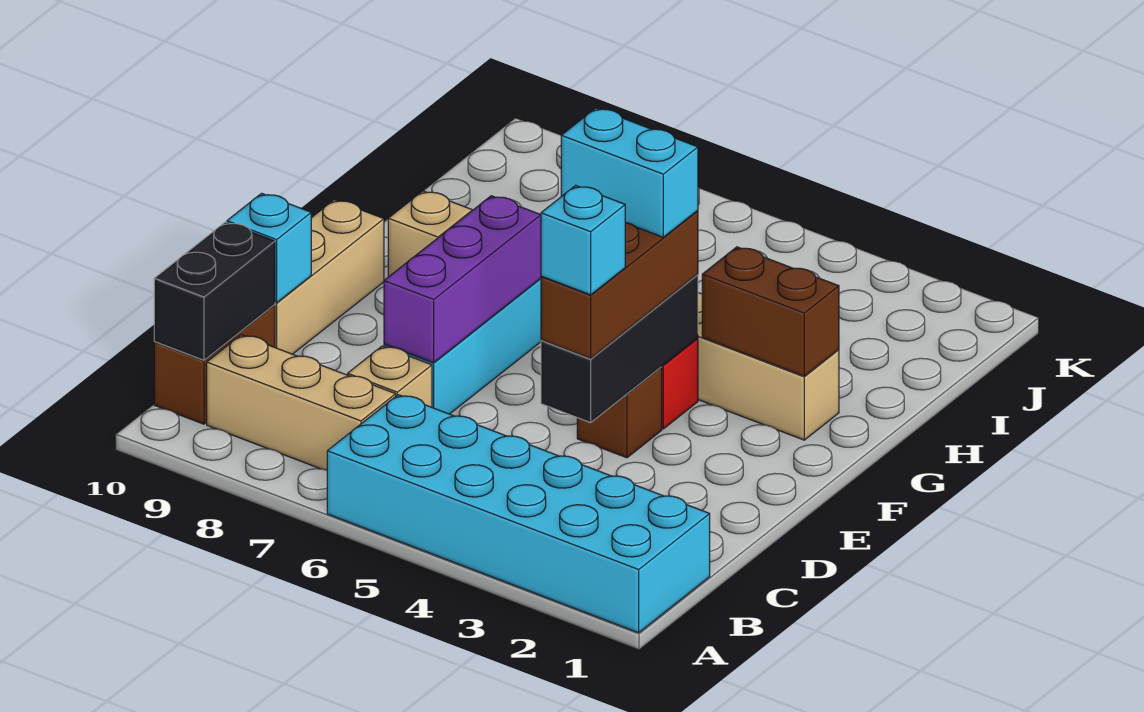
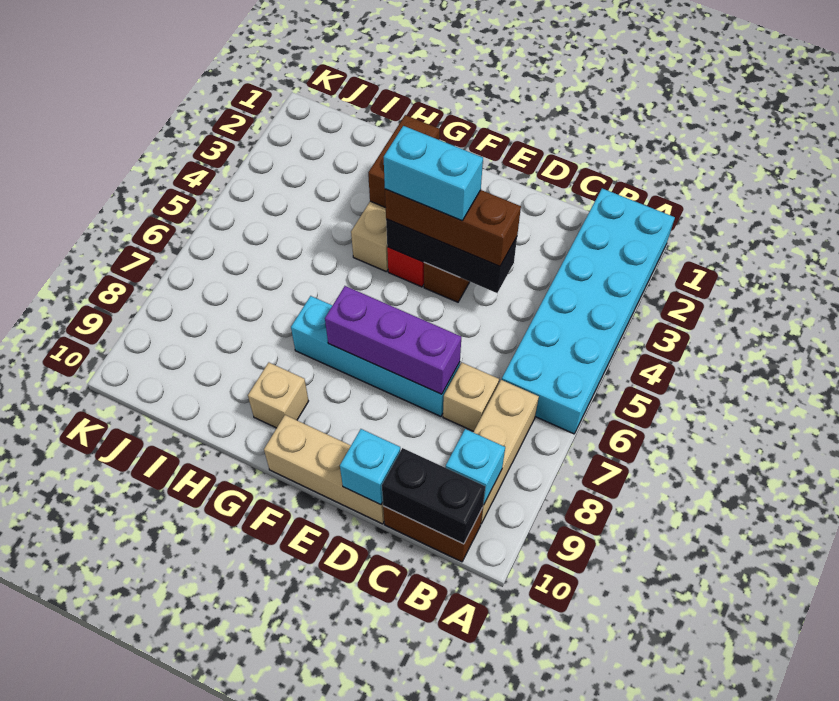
cyan brick D4 level 4 -> cyan brick B9 level 2
cyan brick F4:F5 level 4 -> cyan brick E4:F4 level 4

